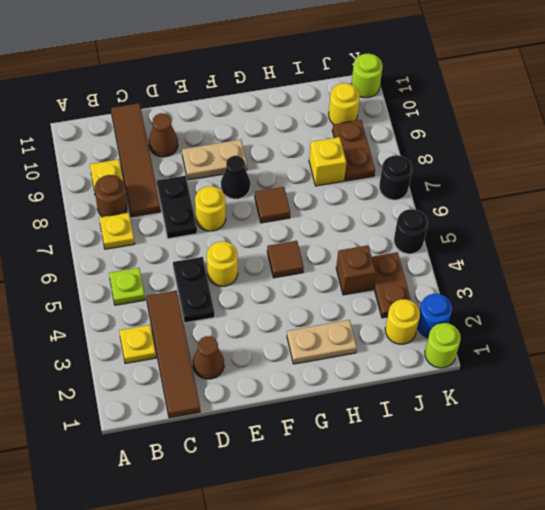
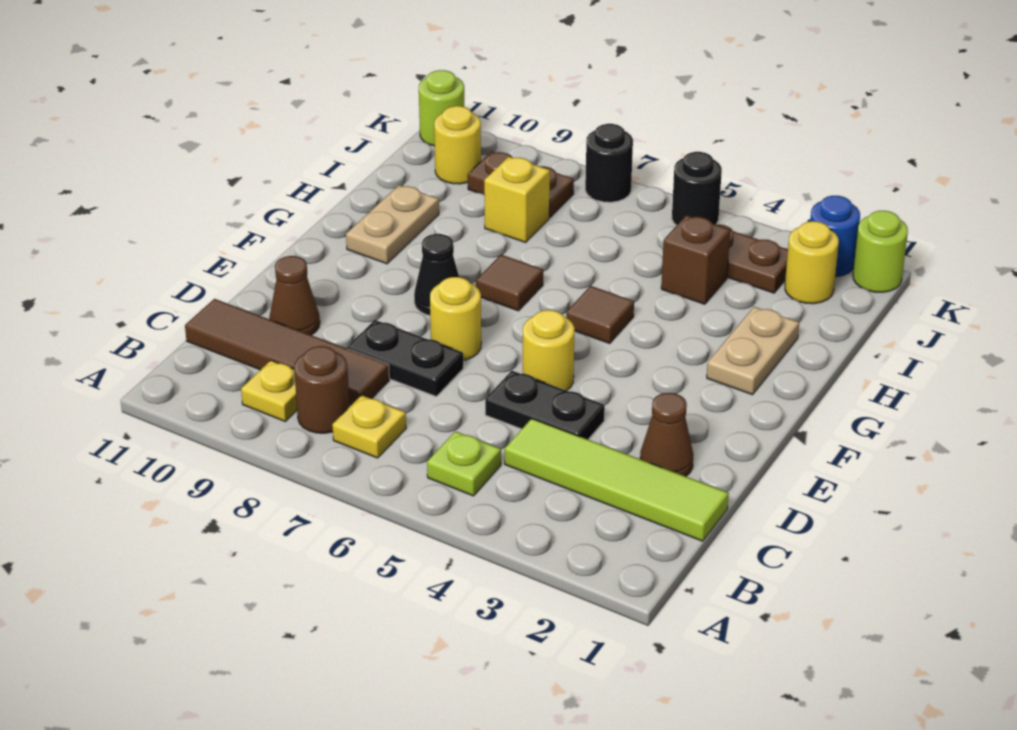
yellow plate B3 level 1 -> none
brown tile C1:C4 level 1 -> lime tile C1:C4 level 1
tan plate E9:F9 level 1 -> tan plate G10:H10 level 1

